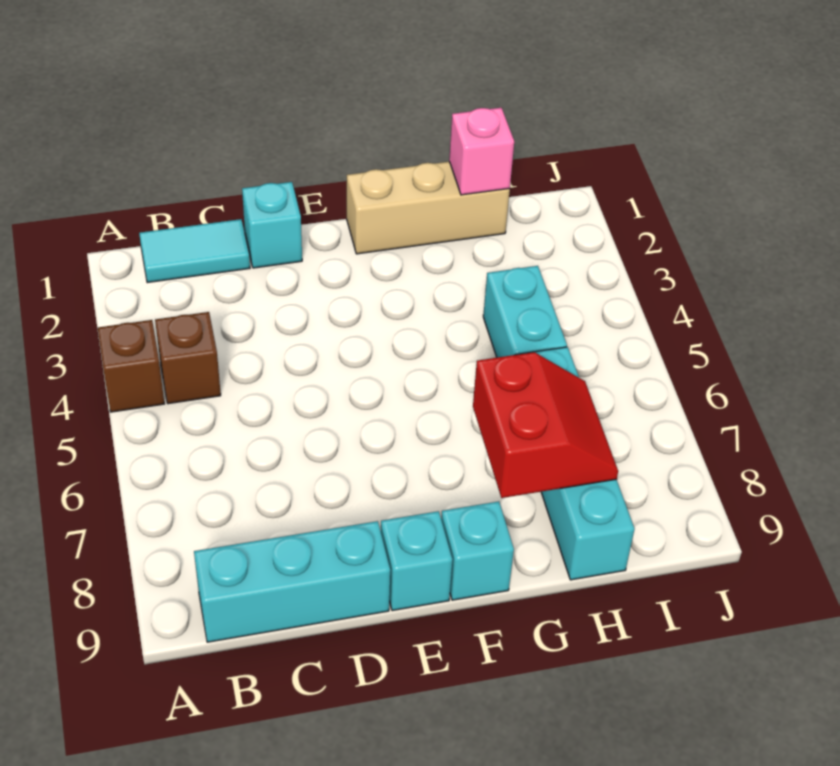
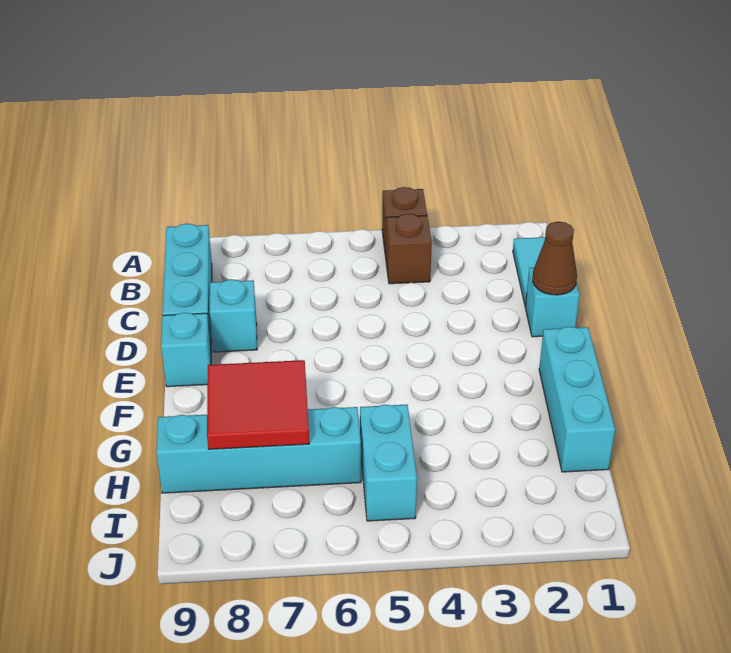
none -> brown cone D1 level 2
tan brick F1:H1 level 1 -> cyan brick F1:H1 level 1
cyan brick F9 level 1 -> cyan brick D8 level 1
red slope G7:H8 level 2 top G -> red tile G7:H8 level 2
pink brick H1 level 2 -> none
cyan brick H4:H5 level 1 -> cyan brick H5:I5 level 1

